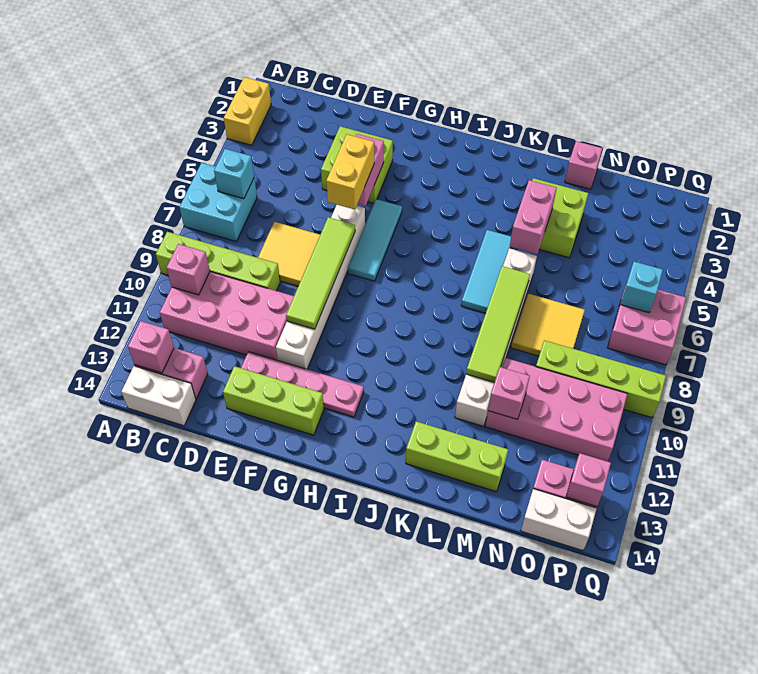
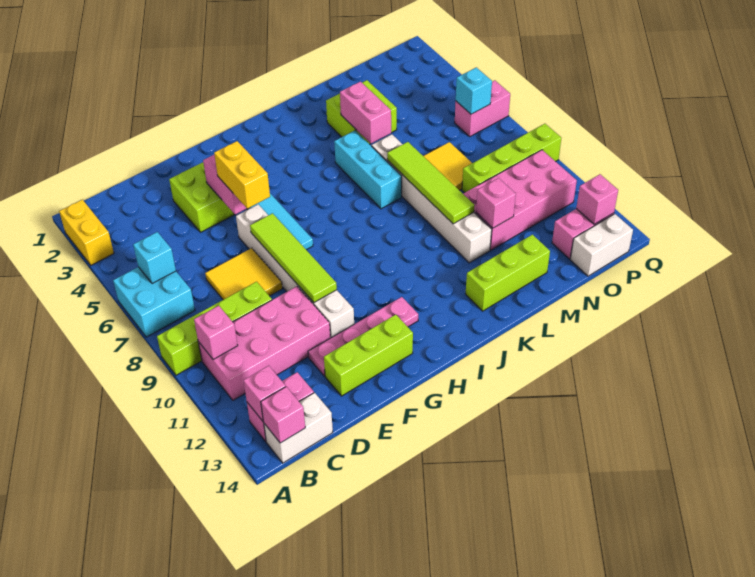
cyan tile K5:K7 level 1 -> cyan brick K5:K7 level 1
pink brick M1 level 1 -> pink brick B14 level 2
pink brick P6:Q7 level 1 -> pink brick P6:Q6 level 1

